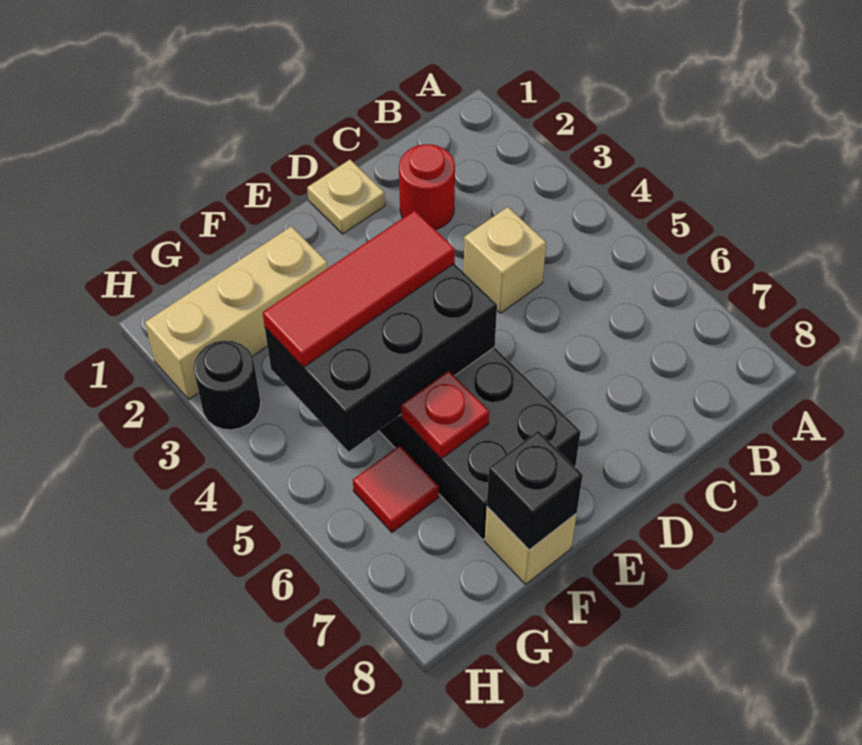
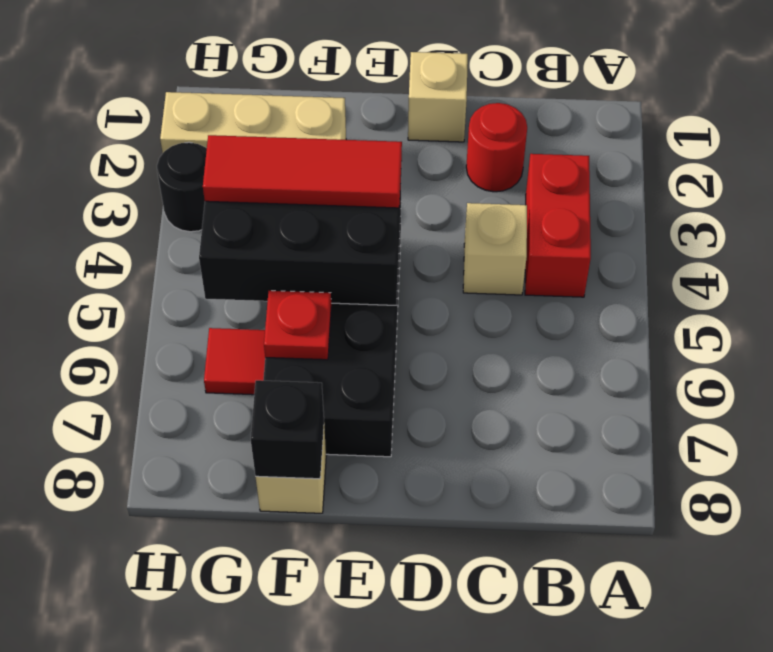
none -> red brick B3:B4 level 1
tan plate D1 level 1 -> tan brick D1 level 1

